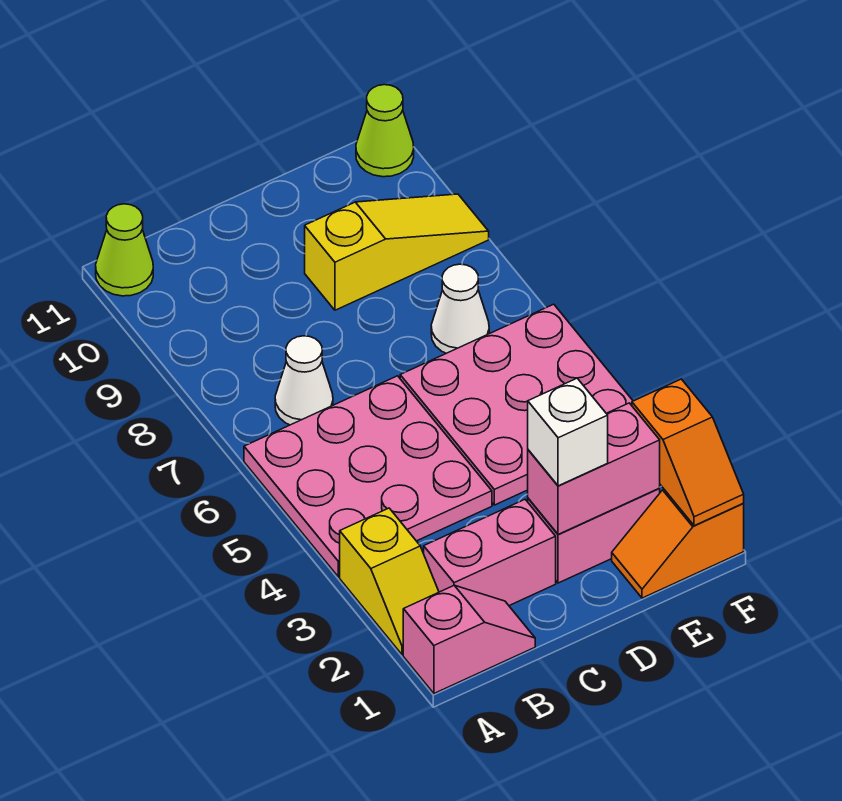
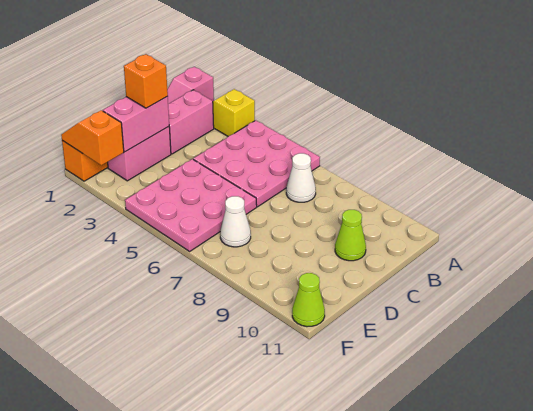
lime cone A11 level 1 -> lime cone C10 level 1
white brick D2 level 3 -> orange brick D2 level 3
yellow slope D9:F9 level 1 top D -> none

